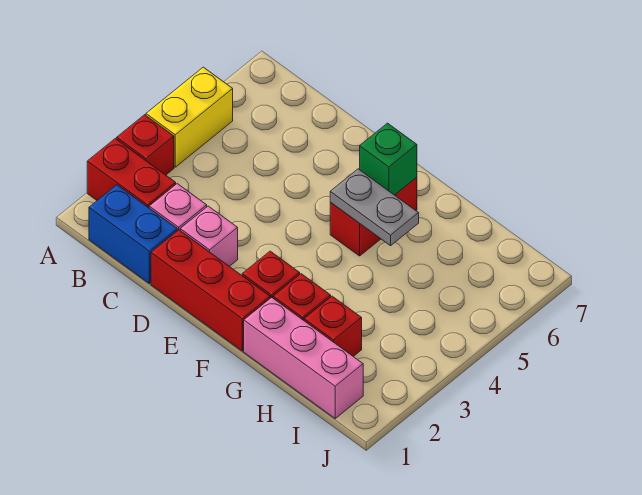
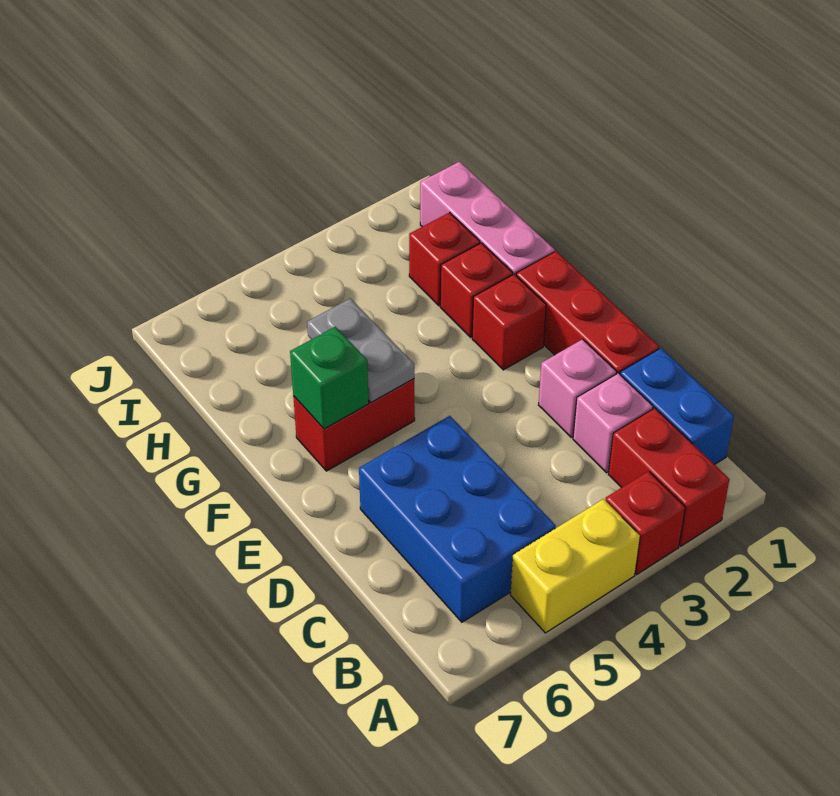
none -> blue brick B5:D6 level 1

